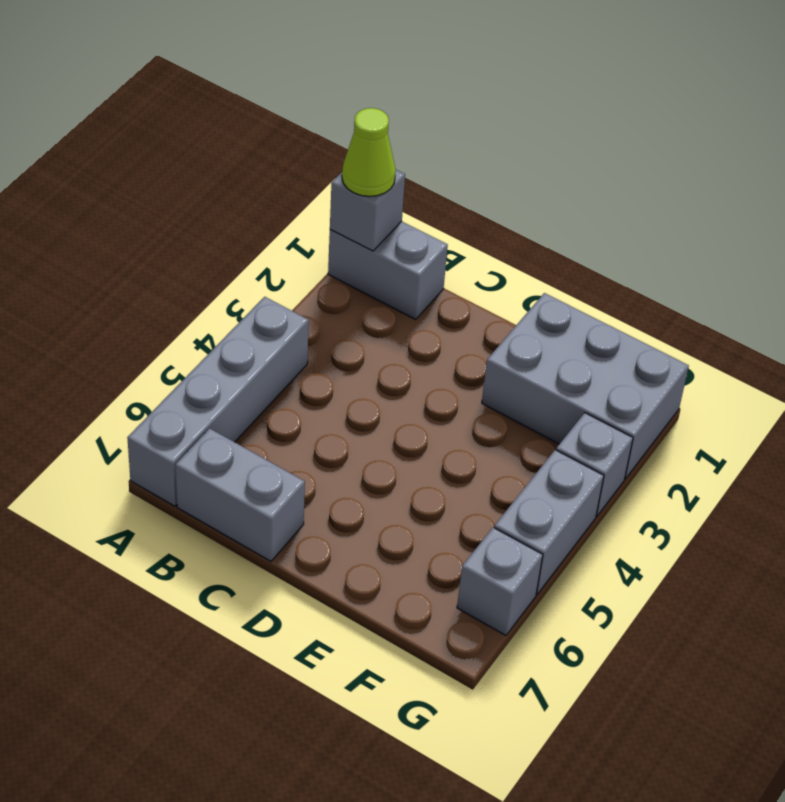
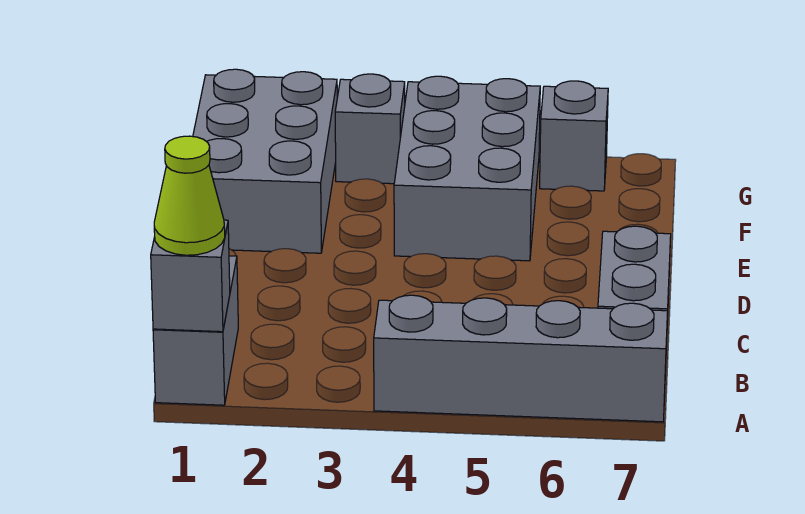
grey brick G4:G5 level 1 -> grey brick E4:G5 level 1

